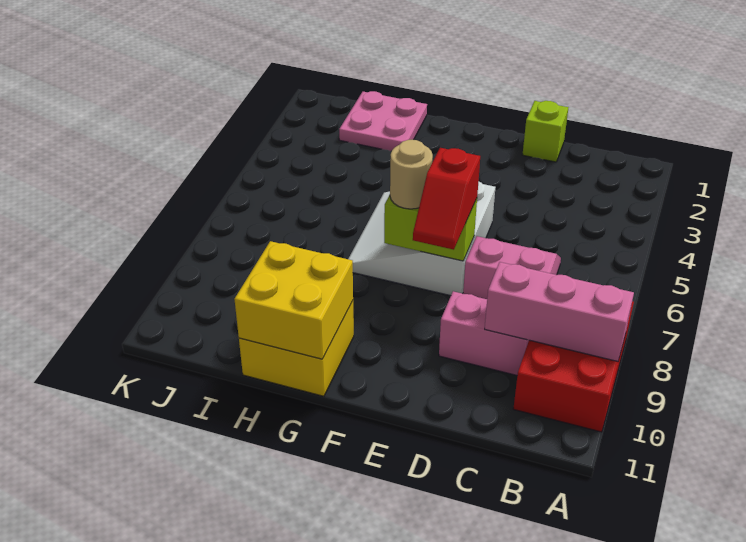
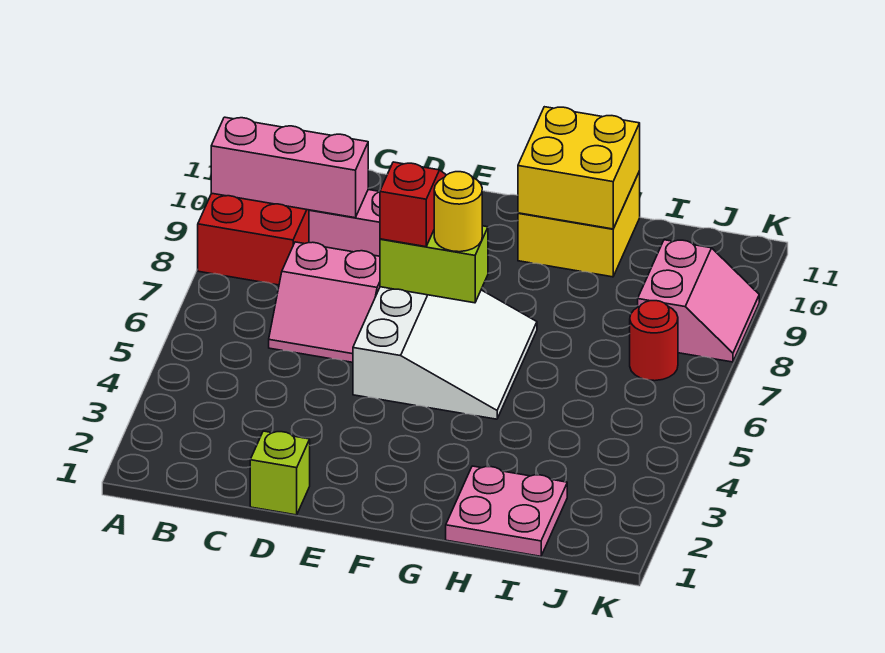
tan round brick F7 level 3 -> yellow round brick F7 level 3
none -> red round brick J7 level 1
none -> pink slope J8:K9 level 1 top J

